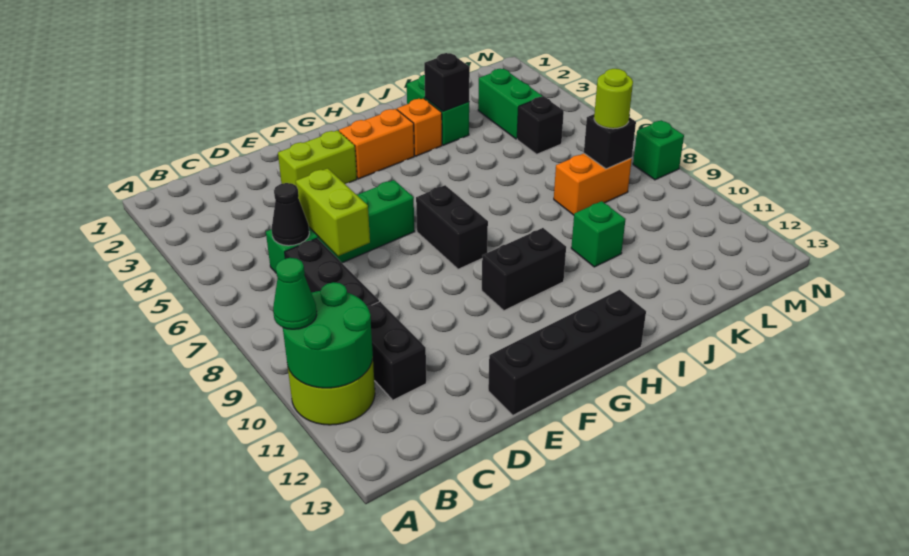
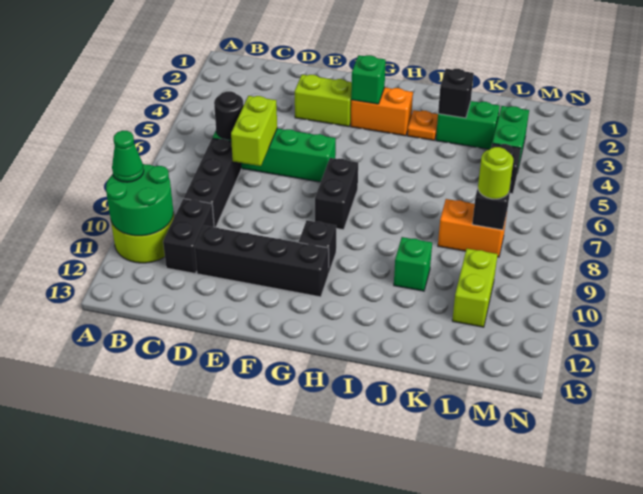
black cone C6 level 2 -> black round brick C6 level 2
black brick E13:H13 level 1 -> black brick D11:G11 level 1
black brick G10:H10 level 1 -> black brick G10 level 1
orange brick I3 level 1 -> orange plate I3 level 1
green brick J2:J3 level 1 -> green brick J3:K3 level 1
none -> lime brick L10:L11 level 1
green brick N8 level 1 -> green brick G3 level 2

